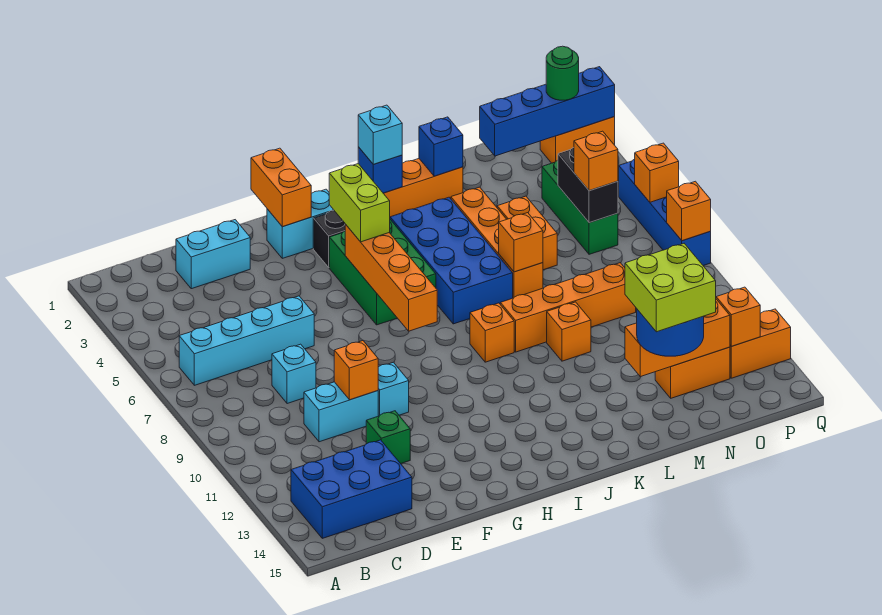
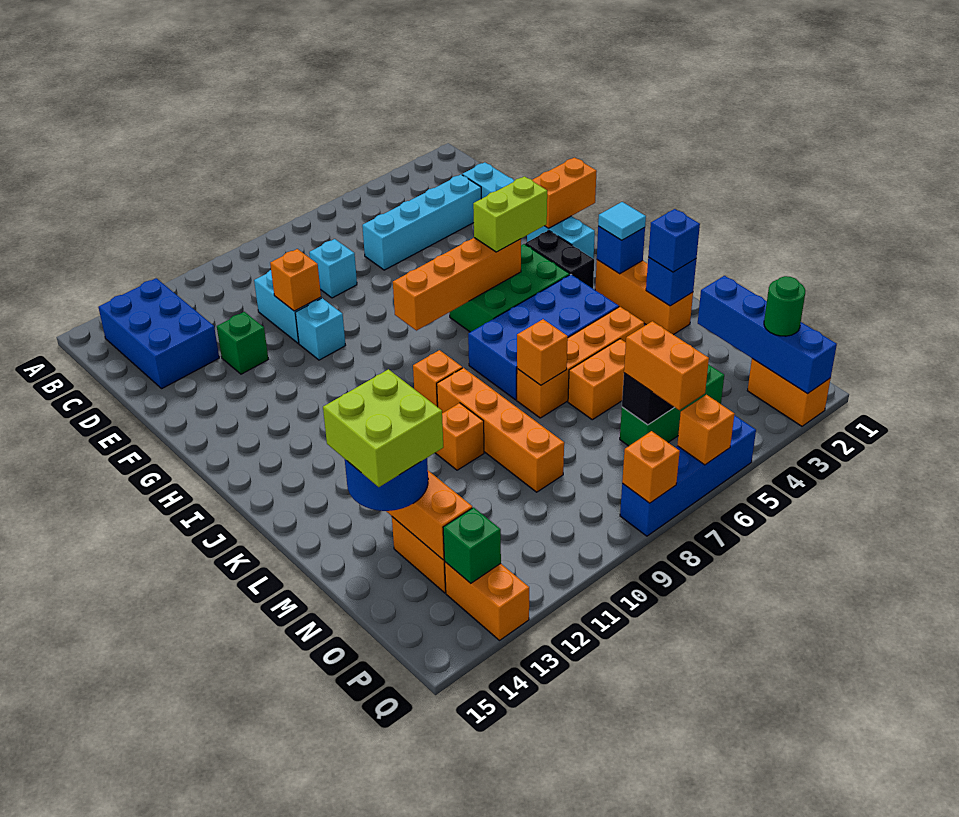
cyan brick B6:E6 level 1 -> cyan brick D3:D6 level 1
cyan brick J2 level 3 -> cyan tile J2 level 3
none -> blue brick L2 level 3
orange brick O6 level 3 -> orange brick O6:P6 level 3
orange brick P13 level 2 -> green brick P13 level 2

